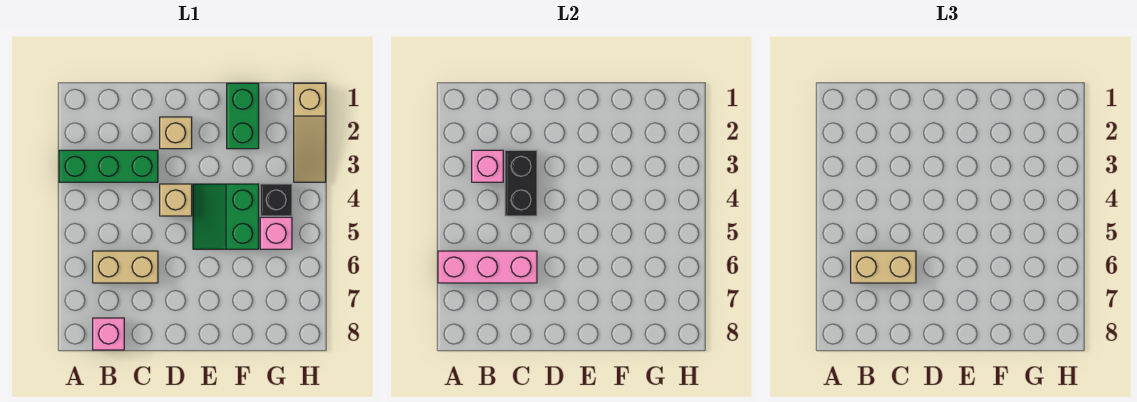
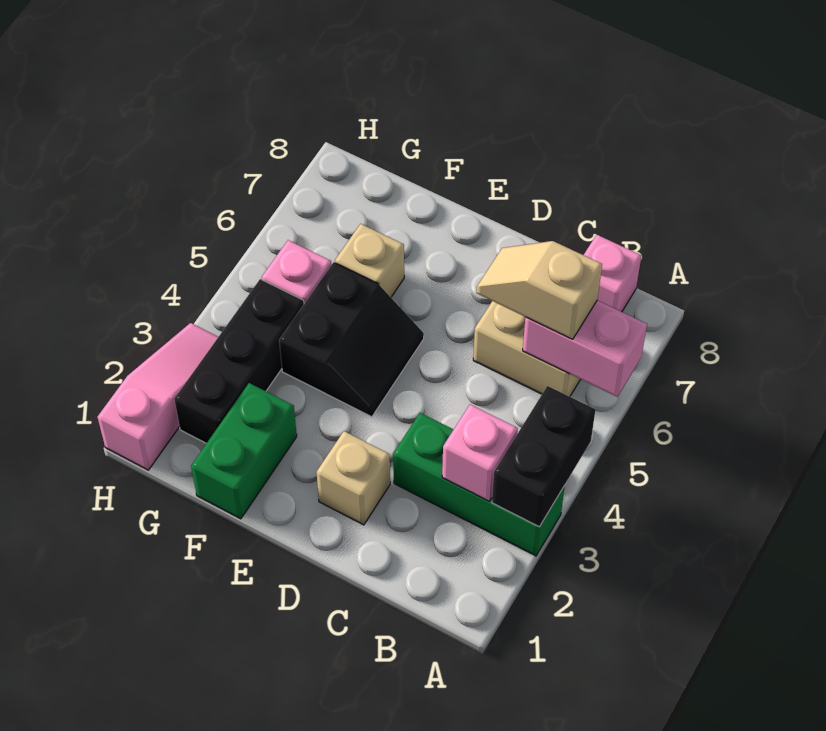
pink brick A6:C6 level 2 -> pink brick A6:B6 level 2
tan brick B6:C6 level 3 -> tan slope B6:C6 level 3 top B
black brick C3:C4 level 2 -> black brick A3:A4 level 2
tan brick D4 level 1 -> tan brick F6 level 1
green slope E4:F5 level 1 top F -> black slope E4:F5 level 1 top F
black brick G4 level 1 -> black brick G2:G4 level 1
tan slope H1:H3 level 1 top 1 -> pink slope H1:H3 level 1 top 1

